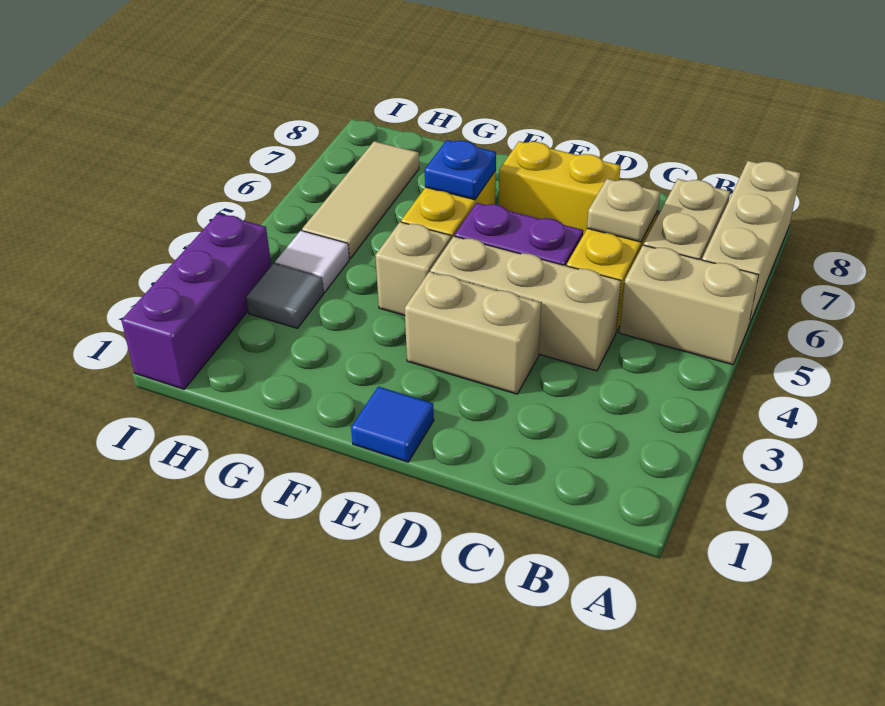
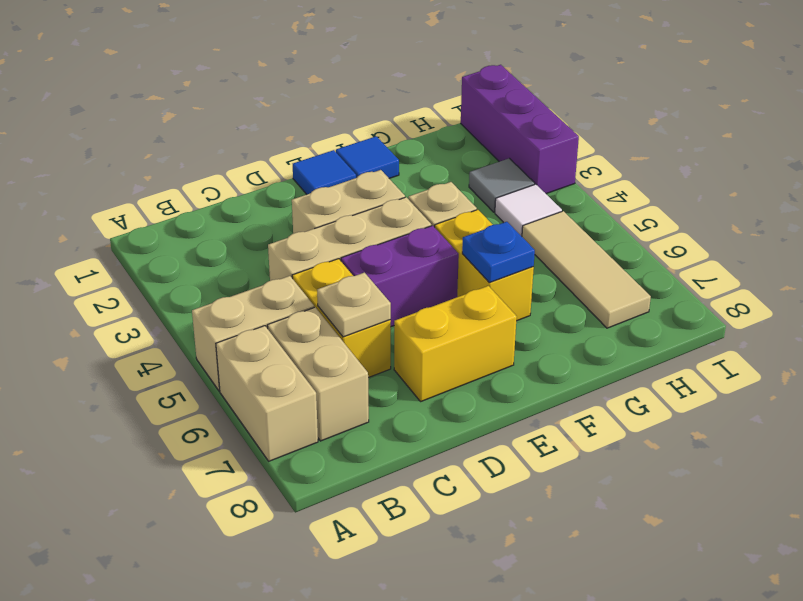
tan brick A6:A8 level 1 -> tan brick A6:A7 level 1
none -> blue tile F1 level 1

